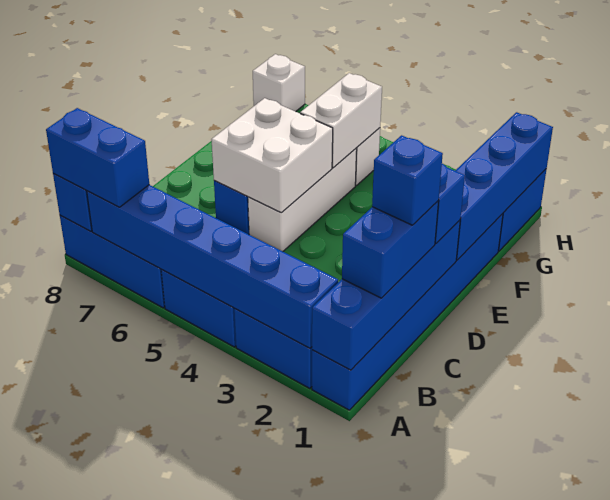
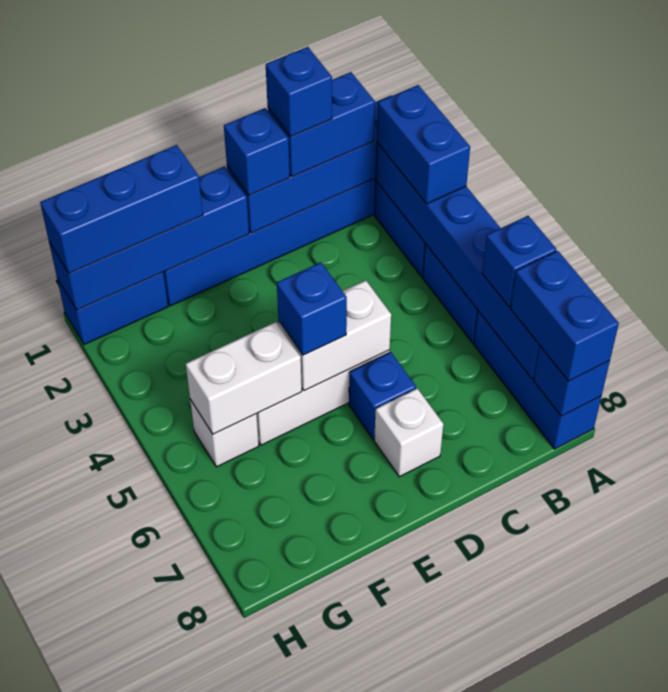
none -> blue brick A2:A3 level 3
none -> blue brick A6 level 3
white brick D5:E6 level 2 -> white brick D5:E5 level 2
none -> blue brick E5 level 3
none -> blue brick F1:H1 level 3
white brick H8 level 1 -> white brick D7 level 1

